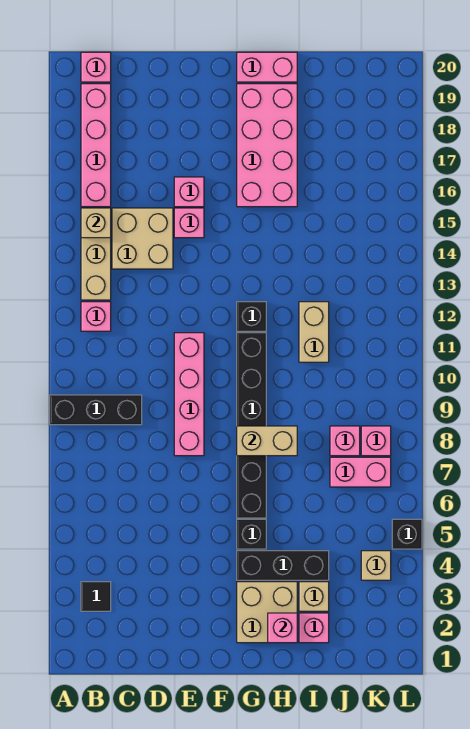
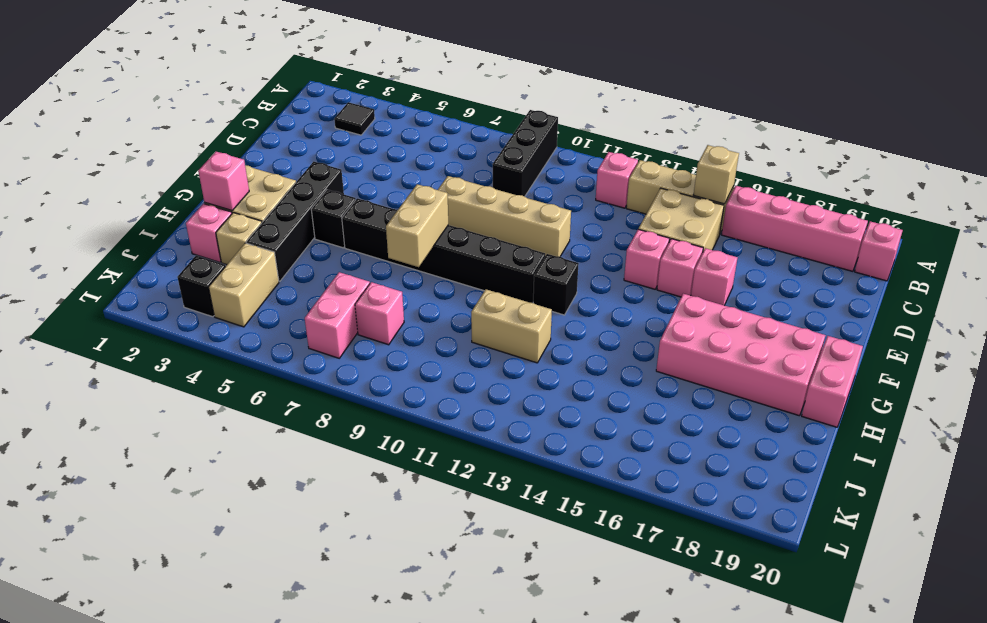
pink brick E8:E11 level 1 -> tan brick E8:E11 level 1
black brick G4:I4 level 1 -> black brick F4:I4 level 1
tan brick K4 level 1 -> tan brick J4:K4 level 1
pink brick K8 level 1 -> pink brick E14 level 1
black brick L5 level 1 -> black brick K3 level 1

